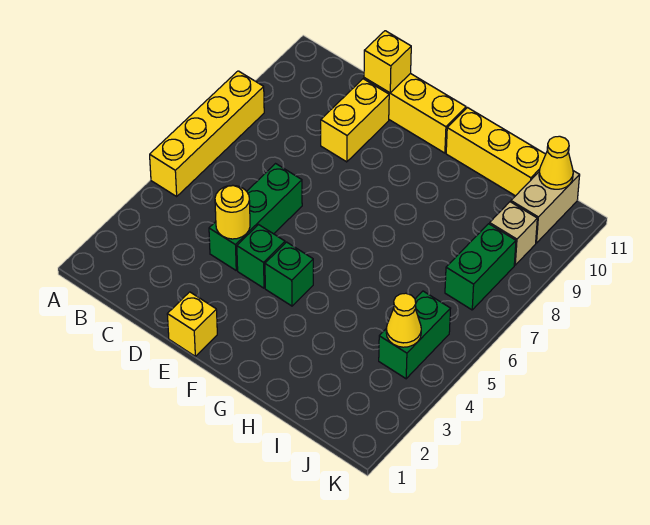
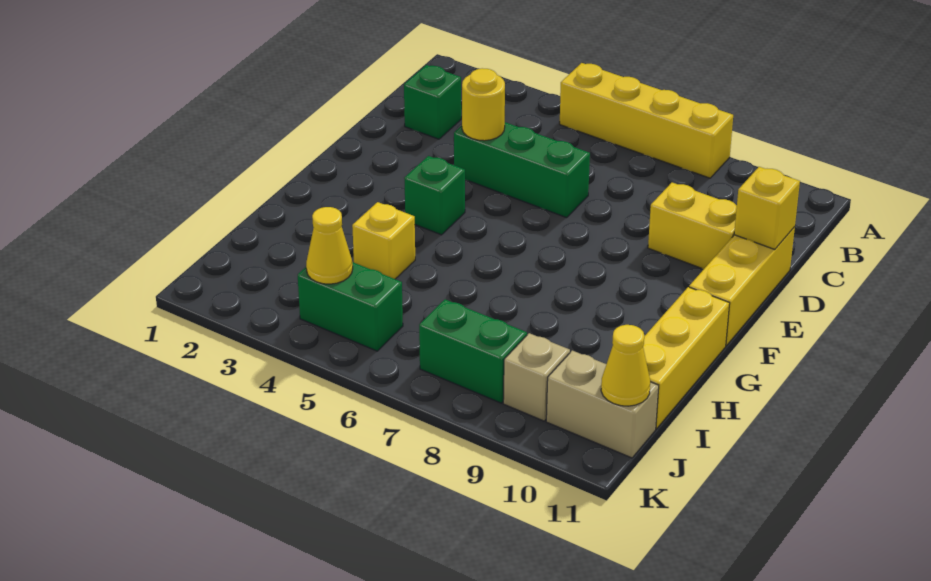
yellow brick E1 level 1 -> yellow brick H4 level 1
green brick E4 level 1 -> green brick C2 level 1

